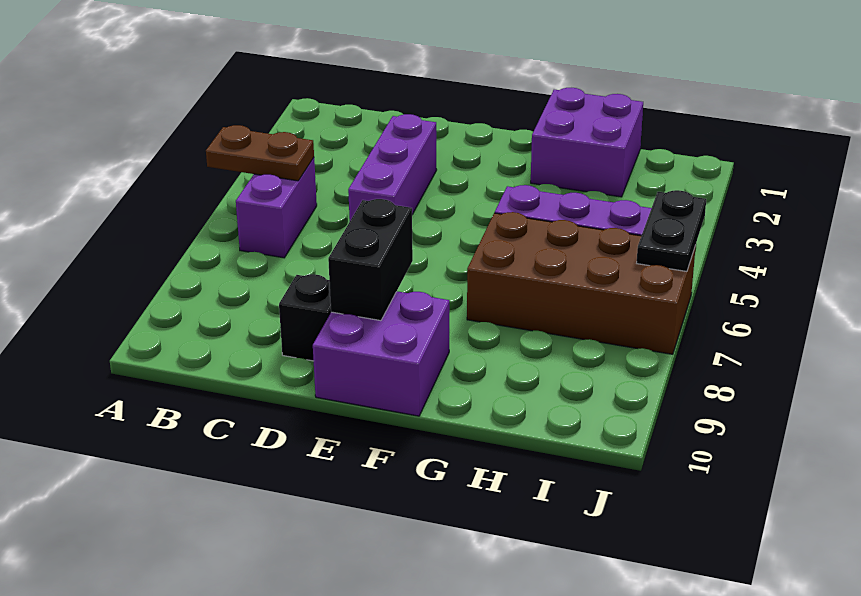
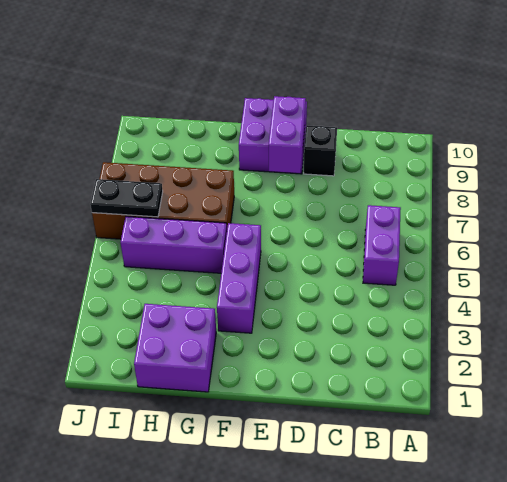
brown plate A5:B5 level 2 -> none
purple brick D3:D5 level 1 -> purple brick F3:F5 level 1
black brick E8:E9 level 2 -> purple brick E8:E9 level 2
black plate J5:J6 level 2 -> black plate I6:J6 level 2

